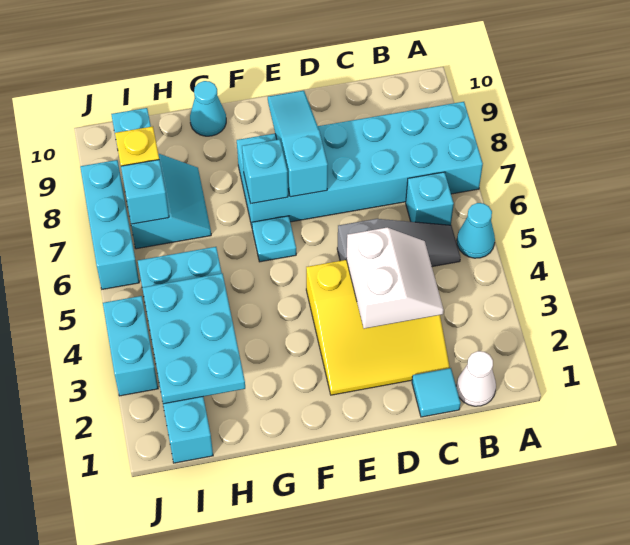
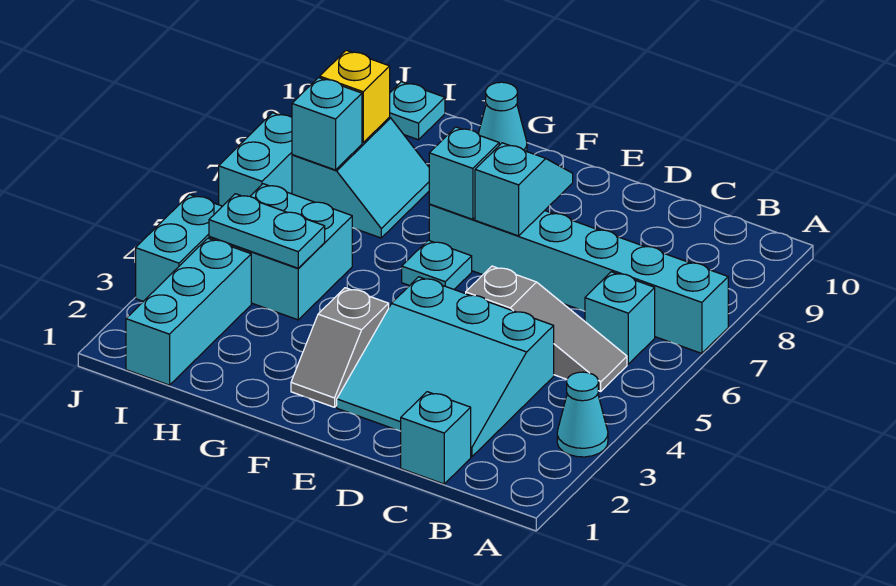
cyan cone A5 level 1 -> cyan cone A3 level 1
cyan brick A7:F8 level 1 -> cyan brick A7:F7 level 1
white cone B1 level 1 -> none
cyan tile C1 level 1 -> cyan brick C1 level 1
yellow slope C2:E4 level 1 top 4 -> cyan slope C2:E4 level 1 top 4
white slope C3:D4 level 2 top D -> none
cyan slope E7:E9 level 2 top 7 -> cyan slope E7:E8 level 2 top 7
none -> grey slope F2:F3 level 1 top 3
cyan plate H2:I4 level 2 -> cyan plate H4:I4 level 2
cyan brick J6:J8 level 1 -> cyan brick J6:J7 level 1

